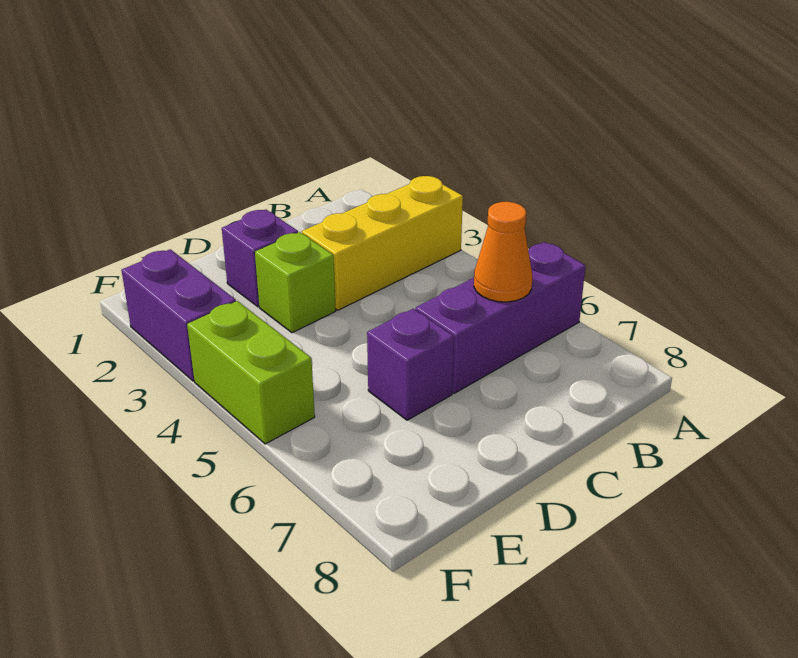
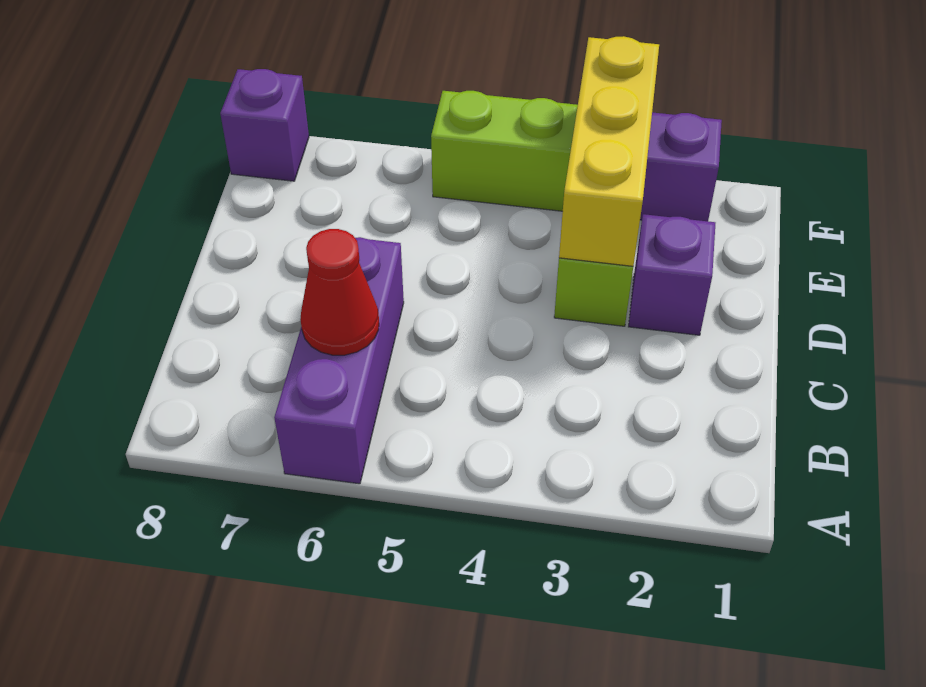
yellow brick A3:C3 level 1 -> yellow brick D3:F3 level 2
orange cone B6 level 2 -> red cone B6 level 2
purple brick D6 level 1 -> purple brick F8 level 1

